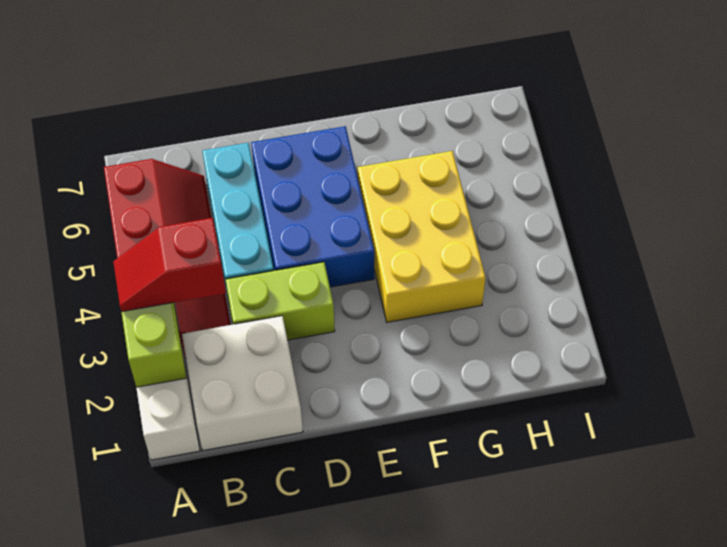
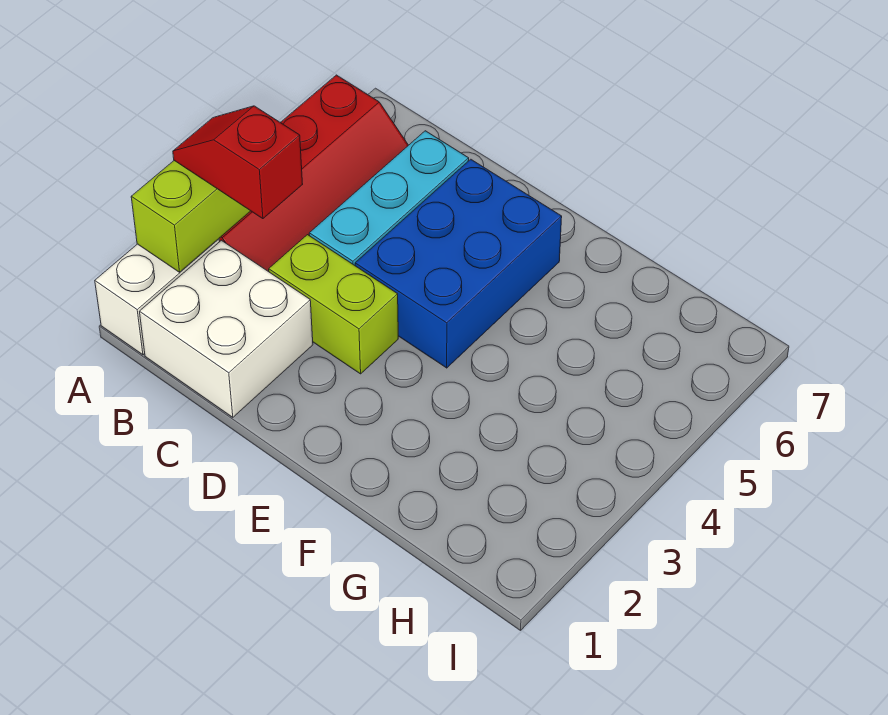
yellow brick F3:G5 level 1 -> none

